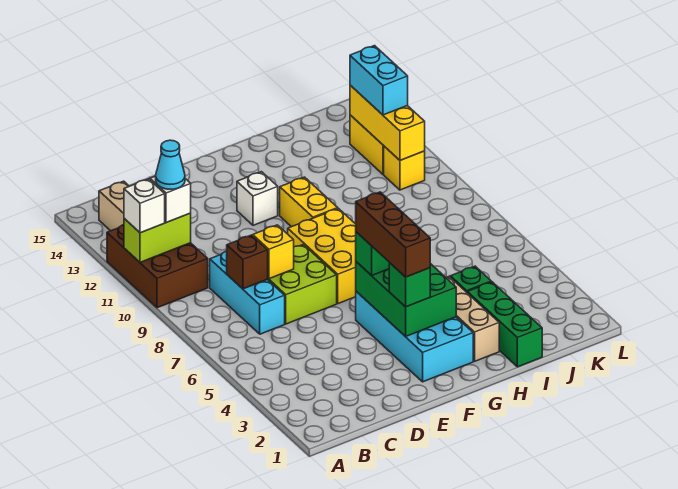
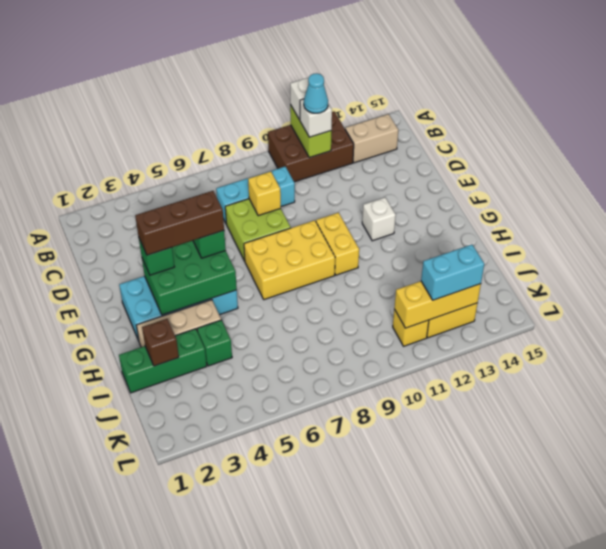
brown brick C8 level 2 -> brown brick I2 level 2
yellow brick G10:G11 level 1 -> yellow brick F10:G10 level 1

